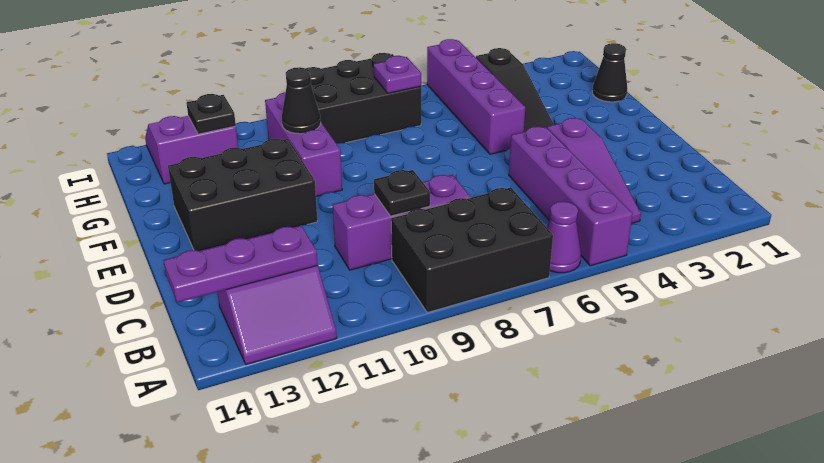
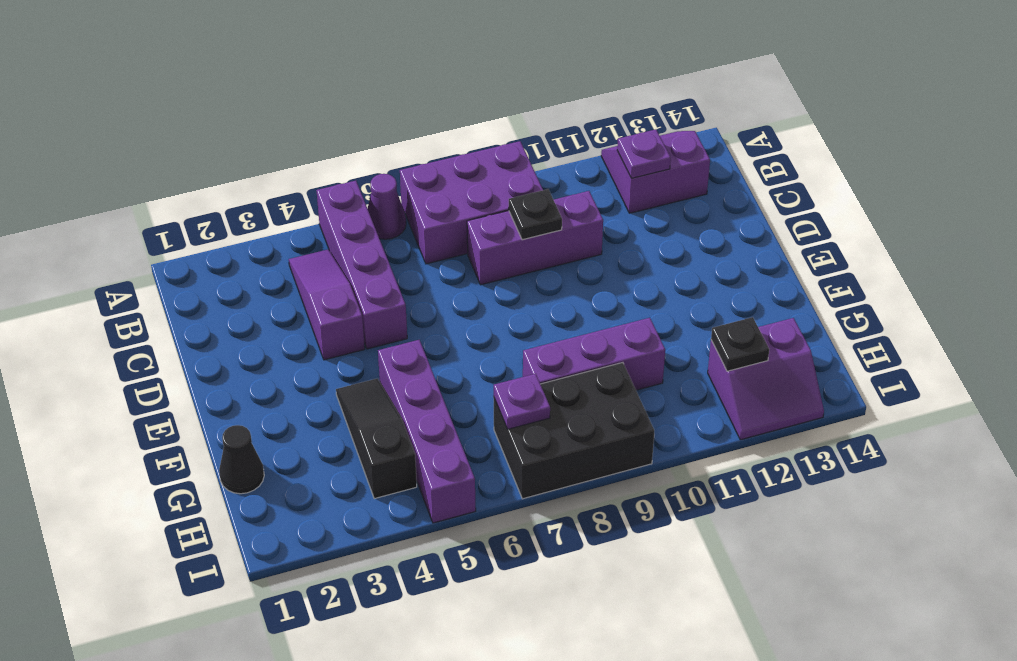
black brick A7:B9 level 1 -> purple brick A7:B9 level 1
purple plate B12:B14 level 2 -> purple plate B12 level 2
black brick E11:F13 level 1 -> none
purple brick F10:H10 level 1 -> purple brick G8:G10 level 1
black cone G10 level 2 -> none

